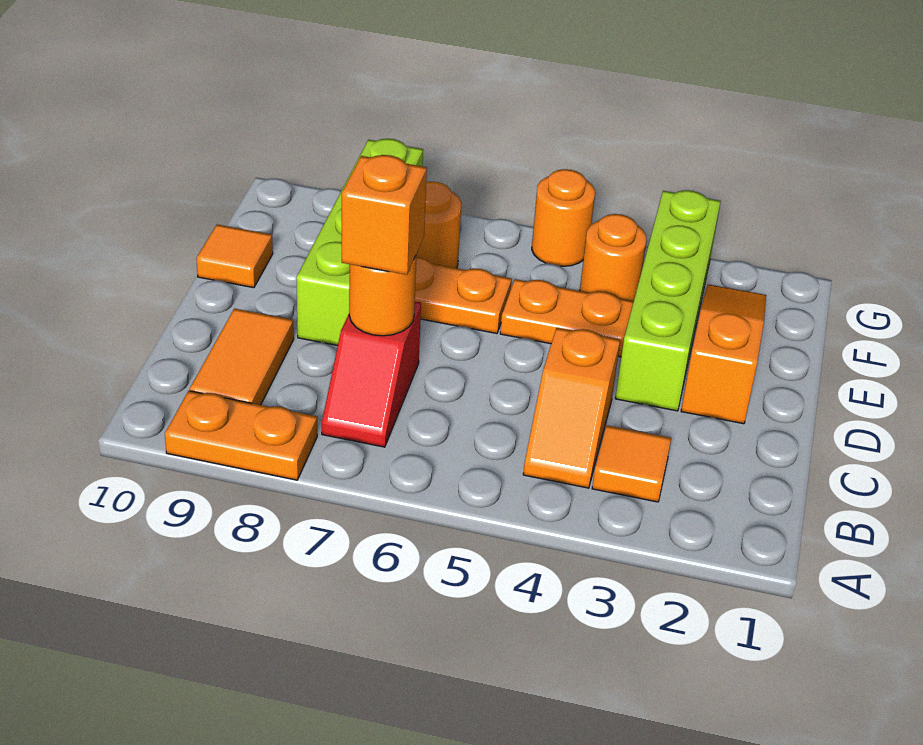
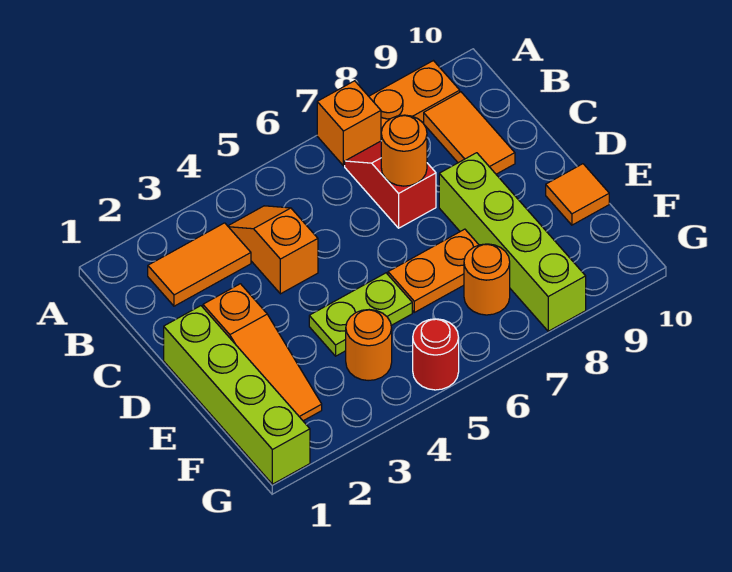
orange tile B3 level 1 -> orange tile B2:B3 level 1
orange brick C7 level 3 -> orange brick A7 level 1
lime brick D3:G3 level 1 -> lime brick D1:G1 level 1
orange plate E4:E5 level 1 -> lime plate E4:E5 level 1
orange round brick G5 level 1 -> red round brick G5 level 1

